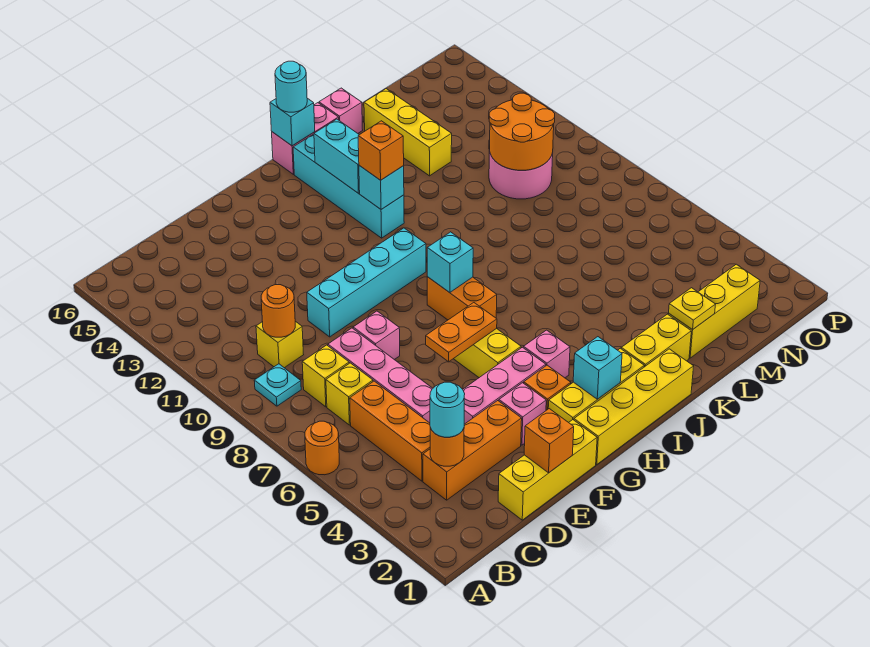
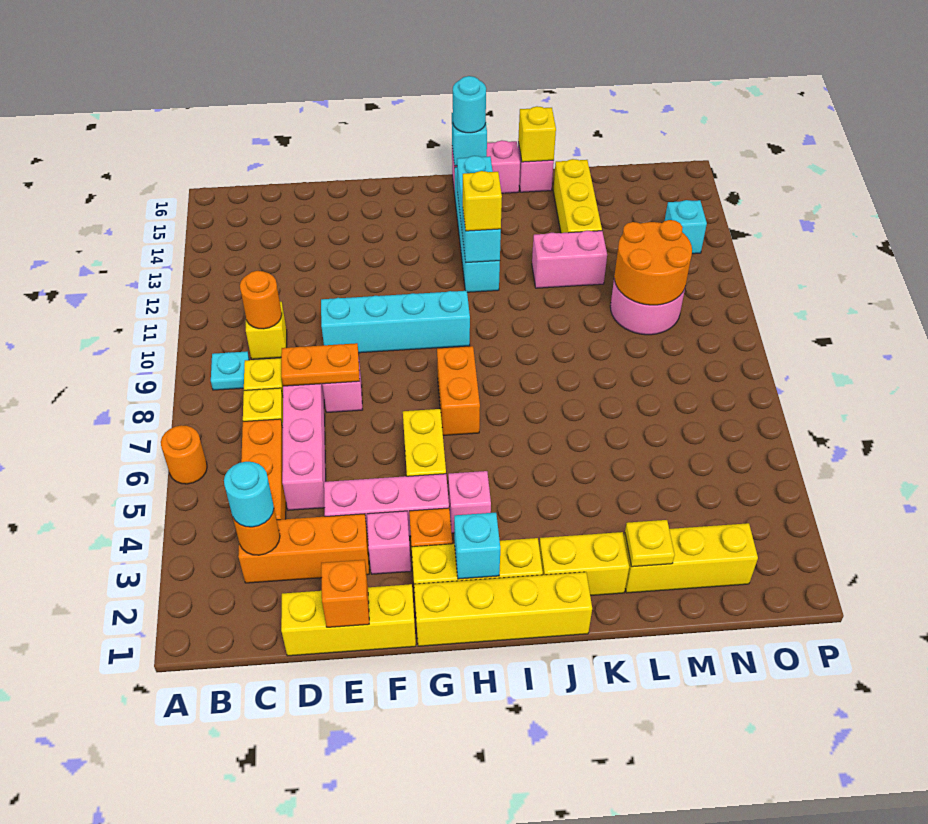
orange plate F6:G6 level 2 -> orange plate D8:E8 level 2
cyan brick H8 level 2 -> cyan brick O13 level 1
orange brick I12 level 3 -> yellow brick I12 level 3
none -> pink brick K12:L12 level 1
none -> yellow brick K16 level 2

